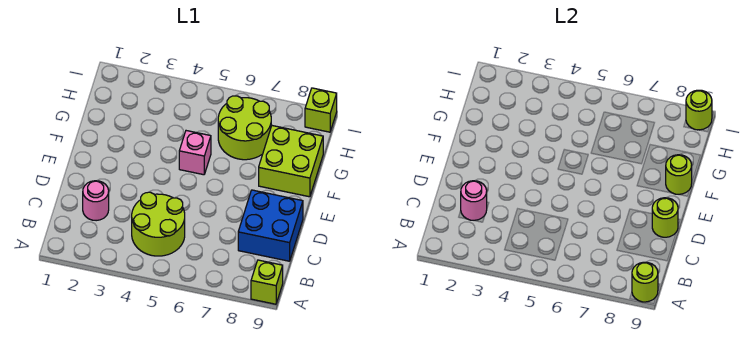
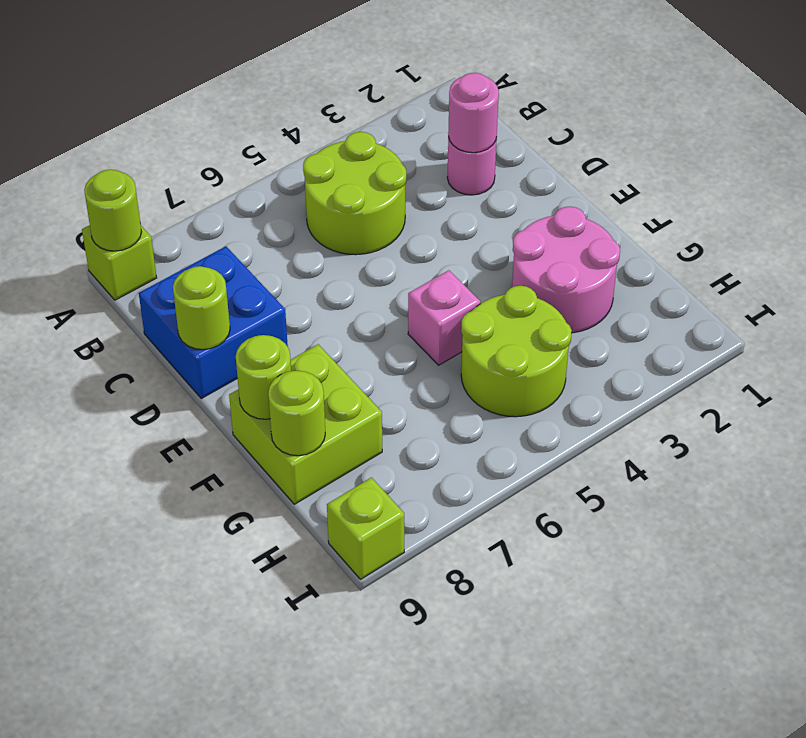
none -> pink round brick F2:G3 level 1
lime round brick G6:H7 level 1 -> lime round brick G4:H5 level 1
lime round brick I9 level 2 -> lime round brick G9 level 2

